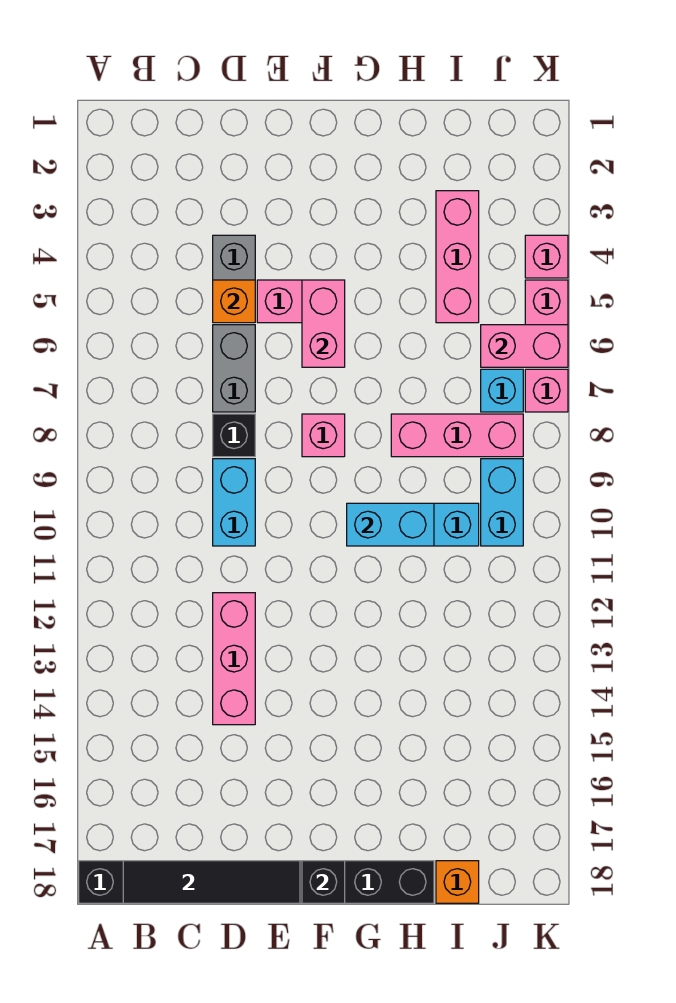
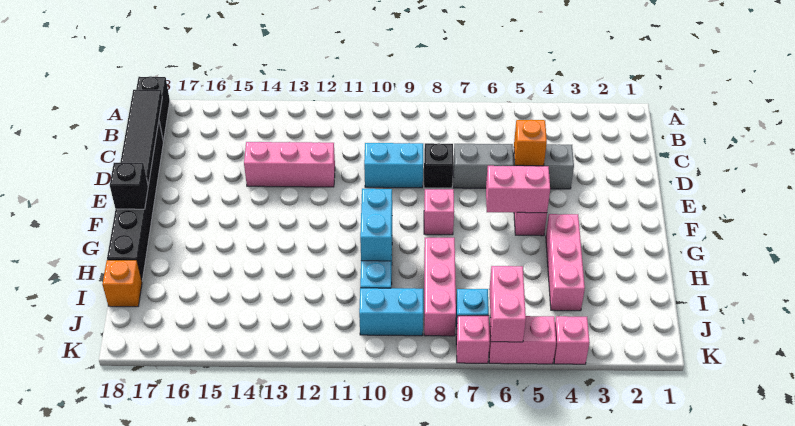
pink brick I3:I5 level 1 -> pink brick G4:I4 level 1

